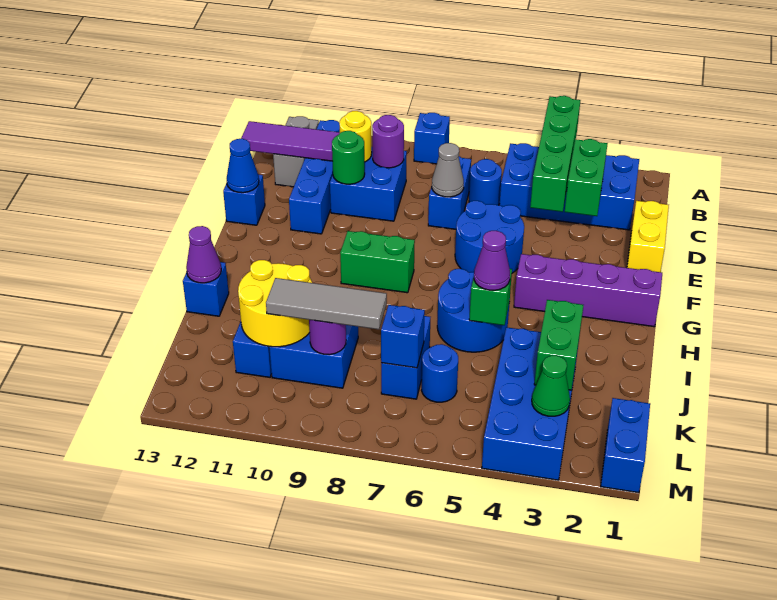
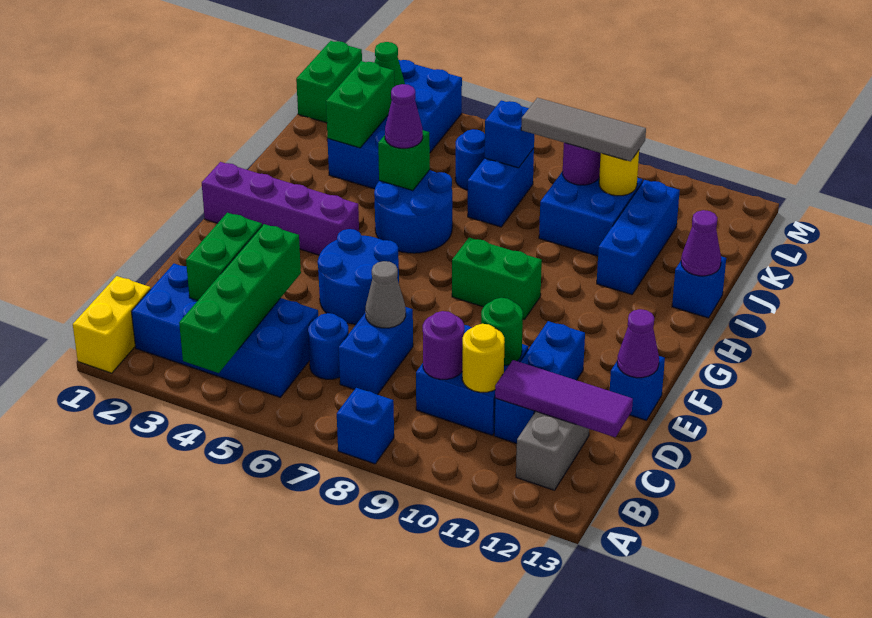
blue brick B11:E11 level 1 -> blue brick C11:E11 level 1
yellow brick D1:E1 level 1 -> yellow brick A1:B1 level 1
blue cone E13 level 2 -> purple cone E13 level 2
yellow round brick J10:K11 level 2 -> yellow round brick K10 level 2
blue brick L1:M1 level 1 -> green brick L1:M1 level 1

